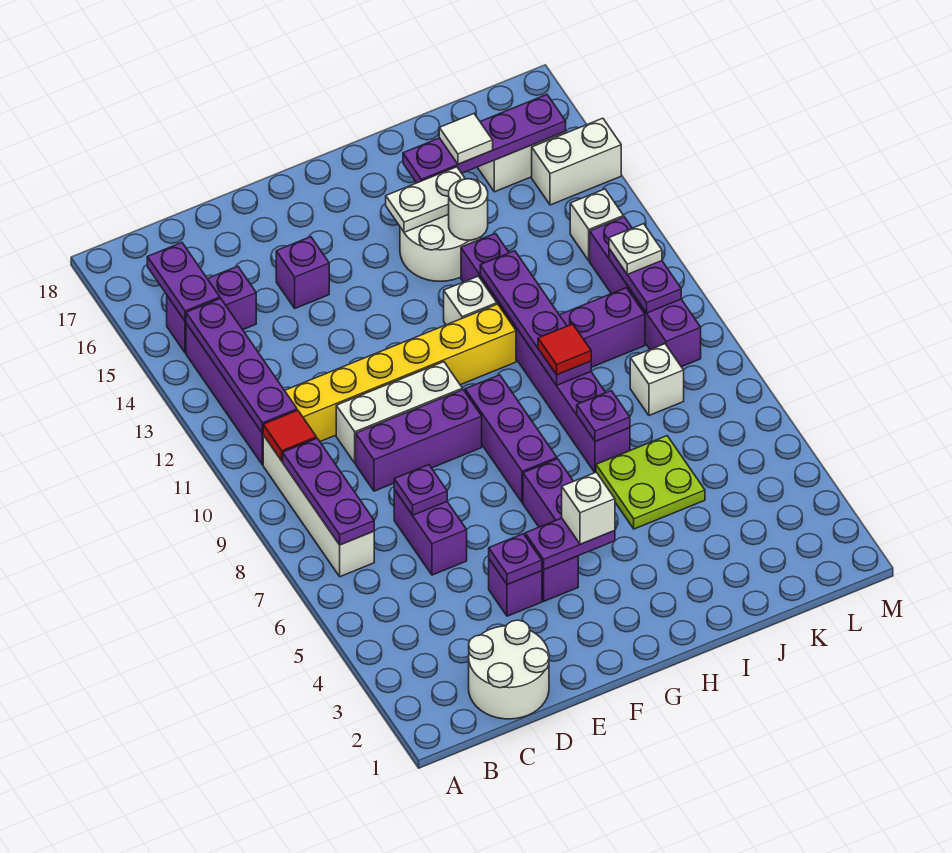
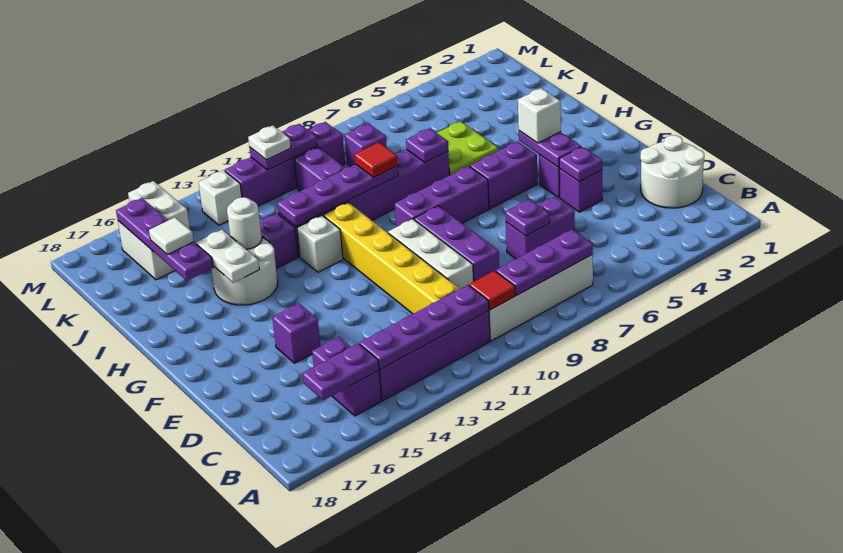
white brick K8 level 1 -> purple brick K8 level 1

